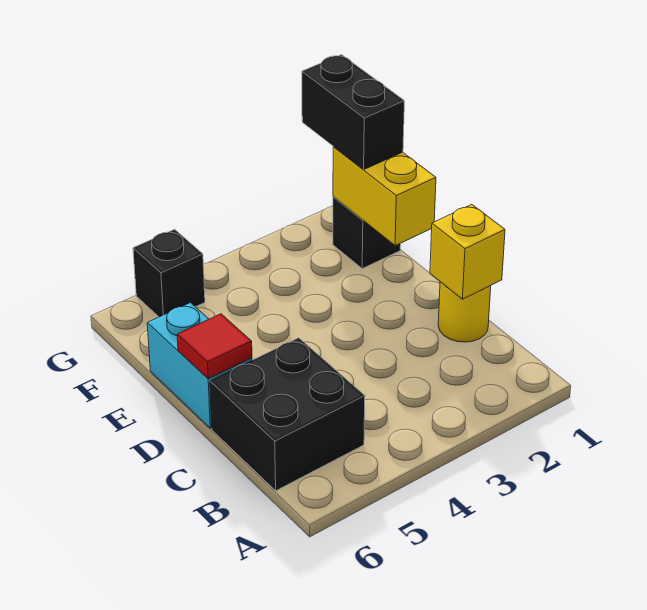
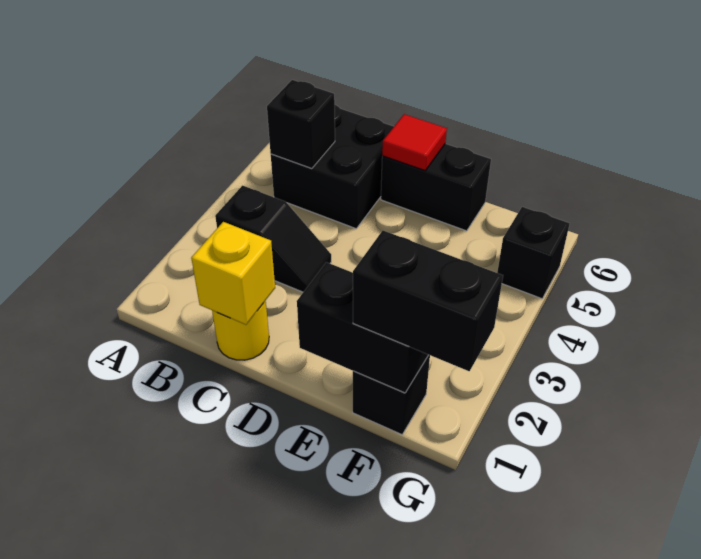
none -> black slope B3:C3 level 1 top B
none -> black brick B5 level 2
cyan brick D6:E6 level 1 -> black brick D6:E6 level 1
yellow brick E1:F1 level 2 -> black brick E1:F1 level 2

